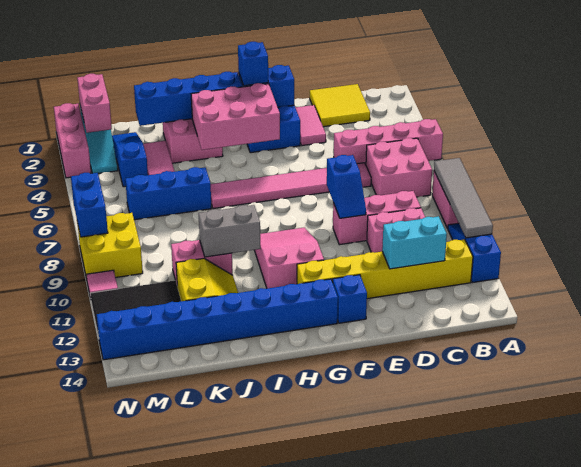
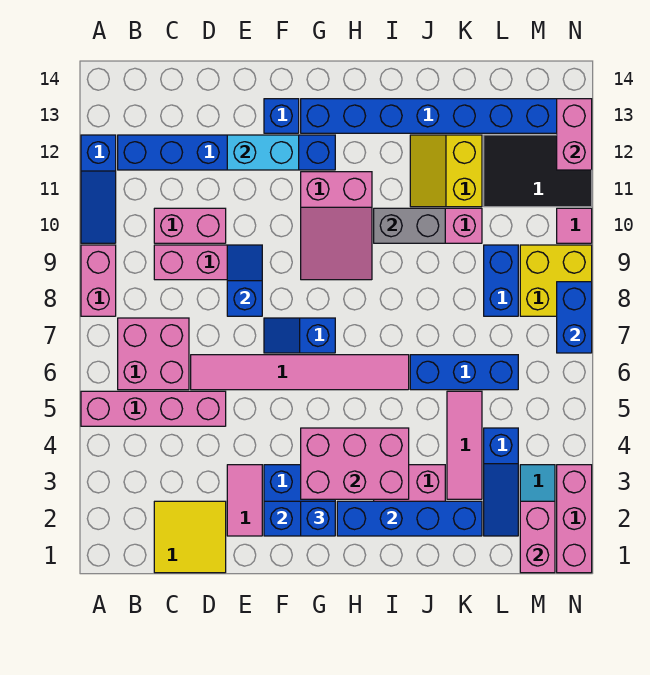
grey tile A8:A11 level 2 -> none
yellow brick B12:G12 level 1 -> blue brick B12:G12 level 1
cyan brick C12:D12 level 2 -> cyan brick E12:F12 level 2
none -> blue slope F7:G7 level 1 top G
none -> blue brick L8:L9 level 1
none -> pink brick N12:N13 level 2

